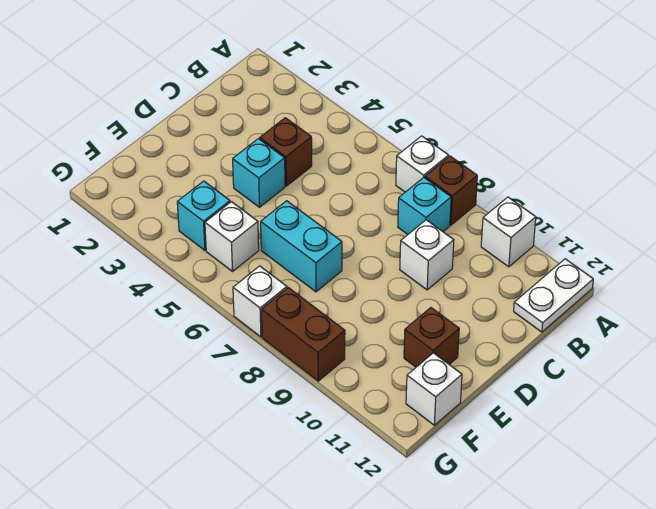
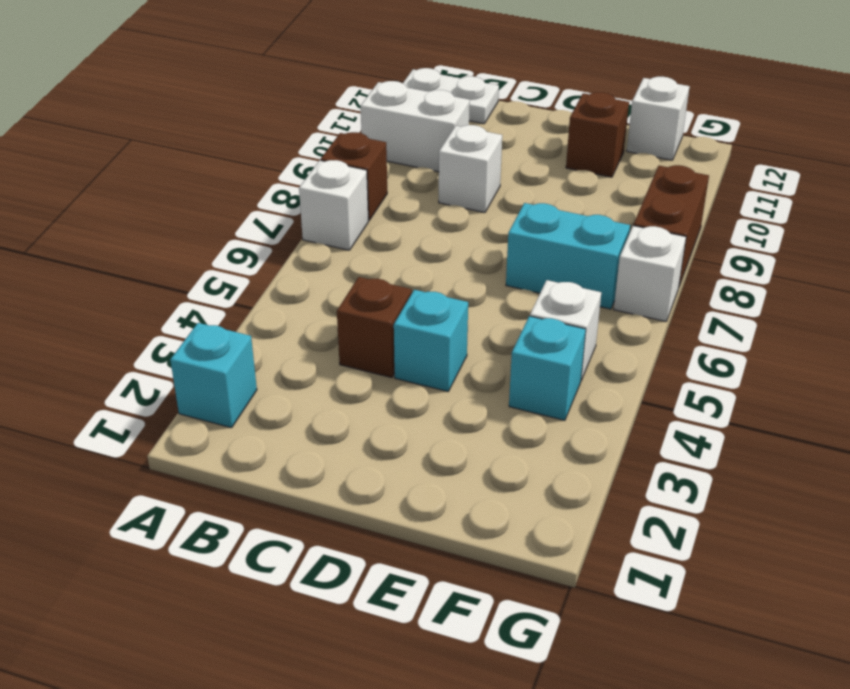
white brick A10 level 1 -> white brick A10:B10 level 1
cyan brick B8 level 1 -> cyan brick A2 level 1
cyan brick E6:E7 level 1 -> cyan brick E7:F7 level 1

